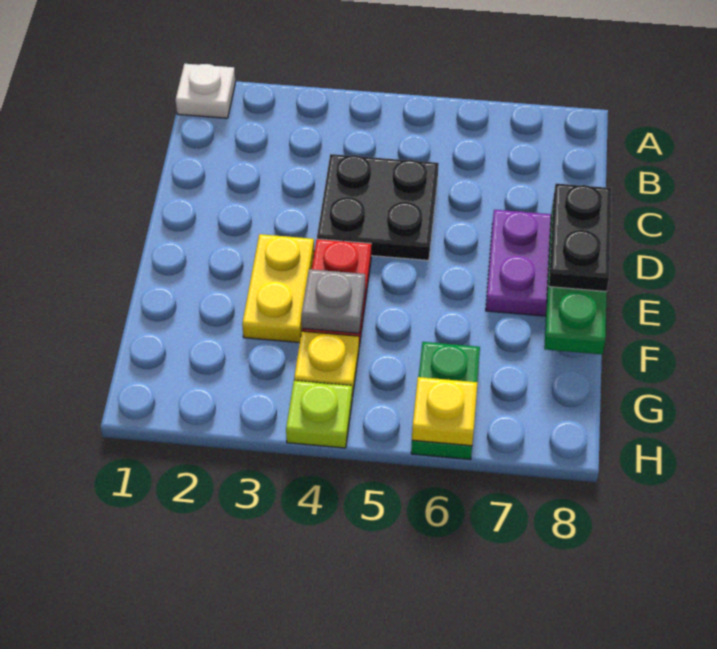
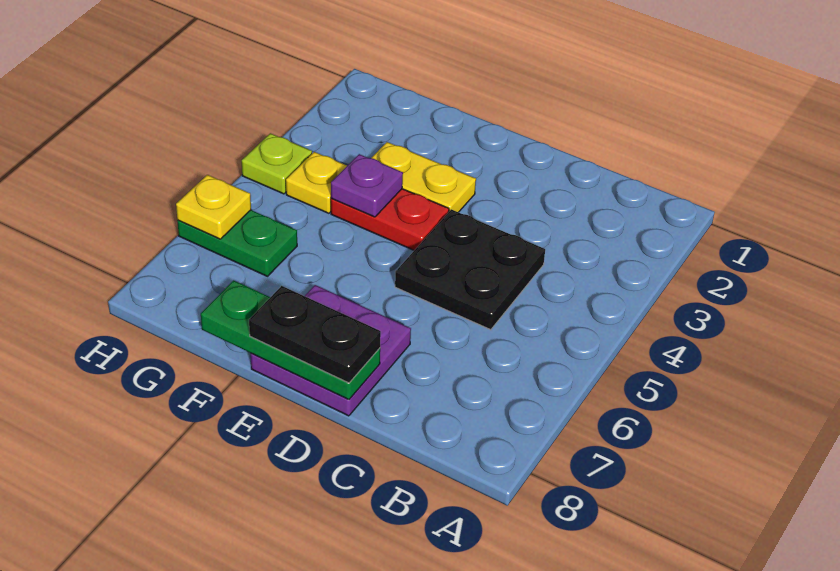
white plate A1 level 1 -> none
grey plate F4 level 2 -> purple plate F4 level 2

